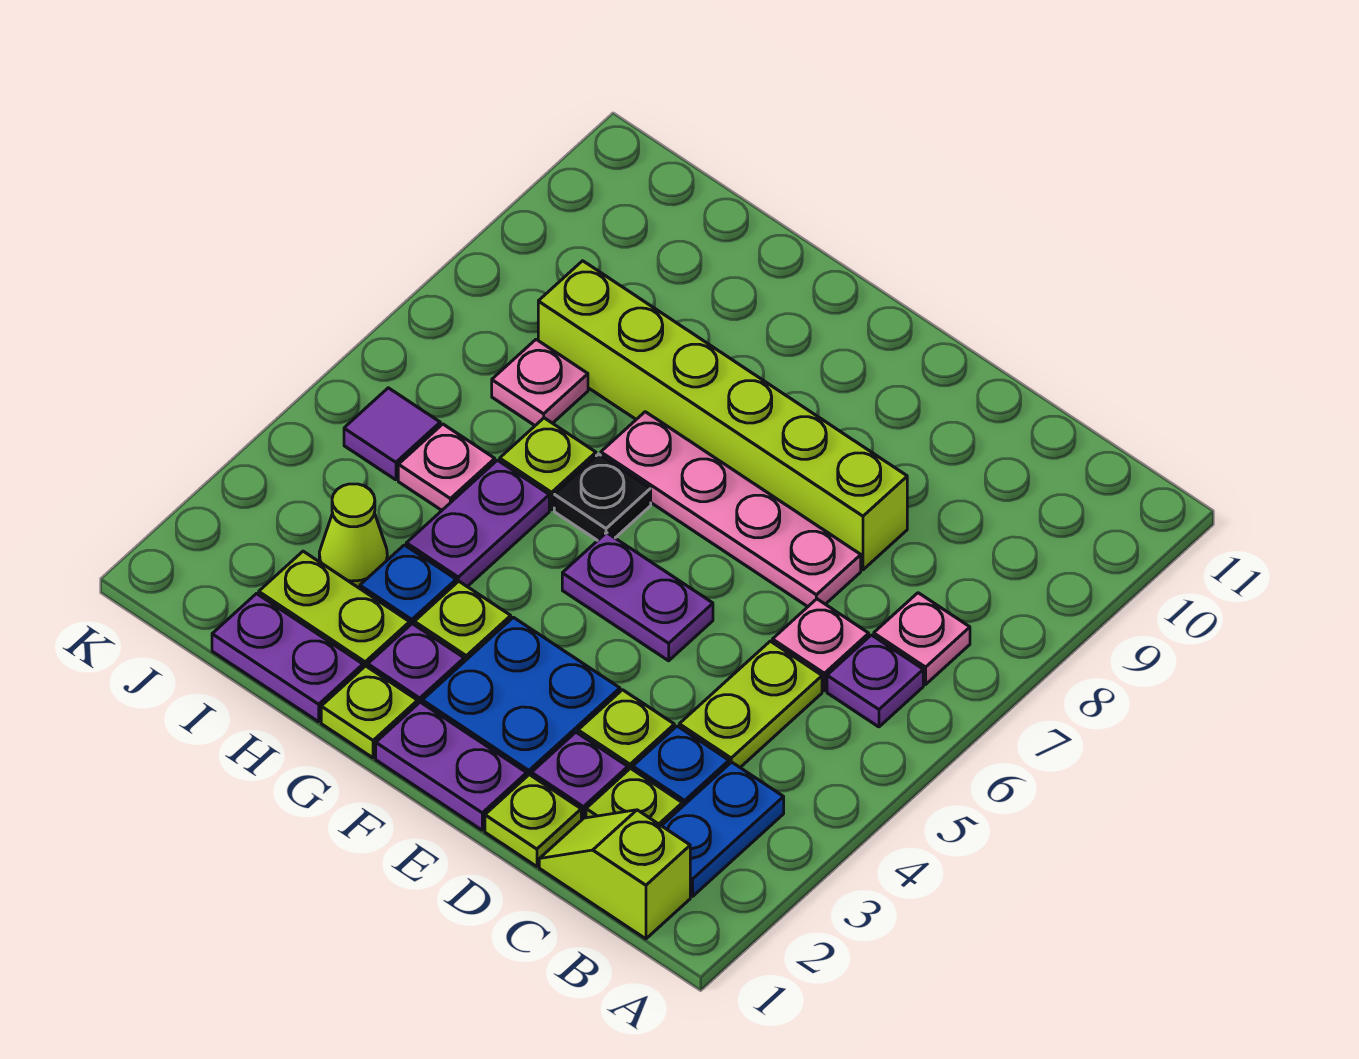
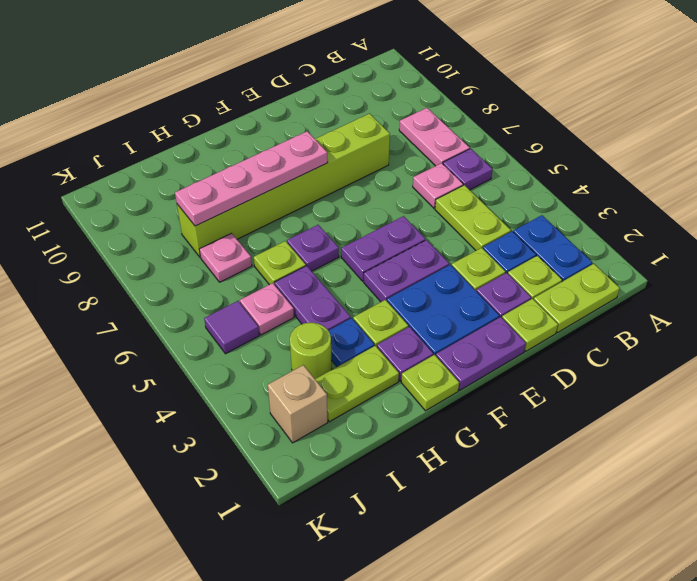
lime slope B1:C1 level 1 top B -> lime plate B1:C1 level 1
pink plate B7 level 1 -> pink plate B7:B8 level 1
pink plate D7:G7 level 1 -> pink plate F8:I8 level 2
black plate G6 level 1 -> purple plate G6 level 1
purple plate H1:I1 level 1 -> purple plate E4:F4 level 1
lime cone I3 level 1 -> lime round brick I3 level 1
none -> tan brick J2 level 1

